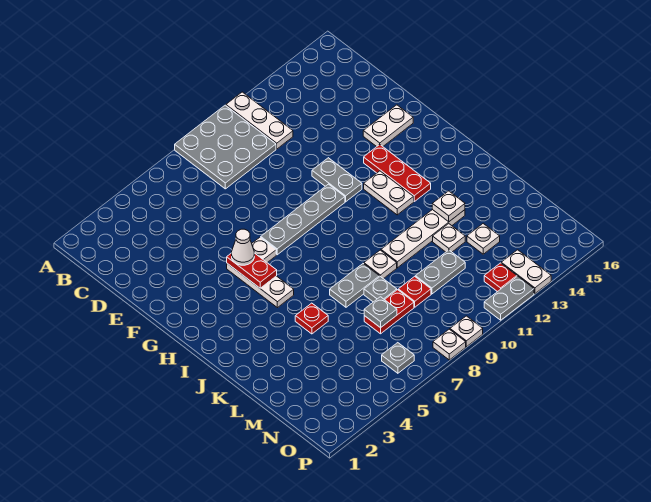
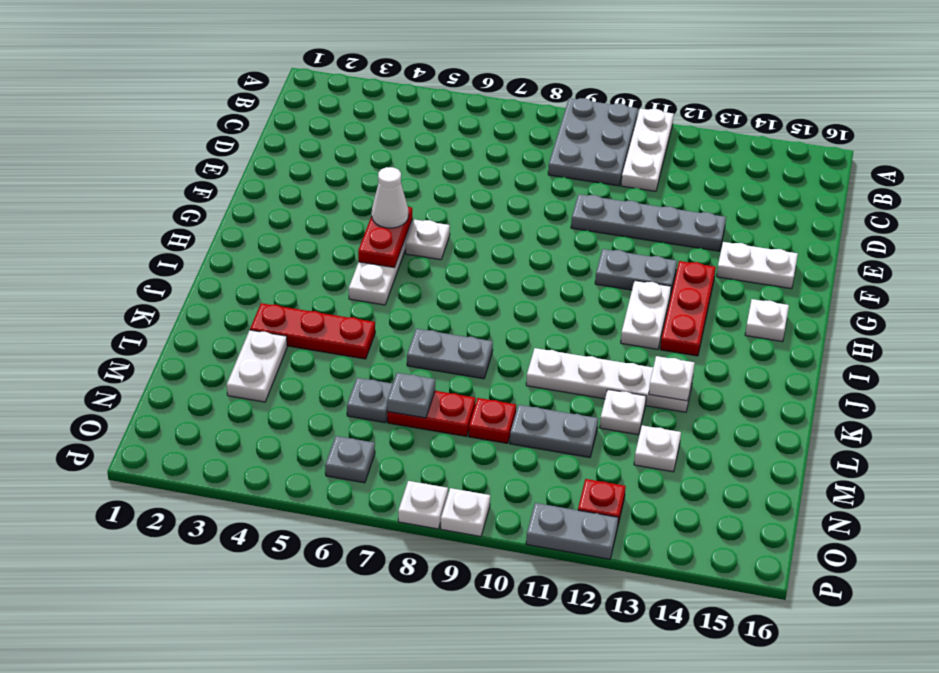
grey plate A8:C10 level 1 -> grey plate A9:C10 level 1
grey plate F11:G11 level 1 -> grey plate G11:G12 level 1
grey plate G7:G10 level 1 -> grey plate E10:E13 level 1
red plate K5 level 1 -> red plate K3:K5 level 1
white plate K9 level 1 -> white plate H15 level 1
grey plate L8 level 1 -> grey plate M6 level 1
white plate O13:P13 level 1 -> white plate L3:M3 level 1

